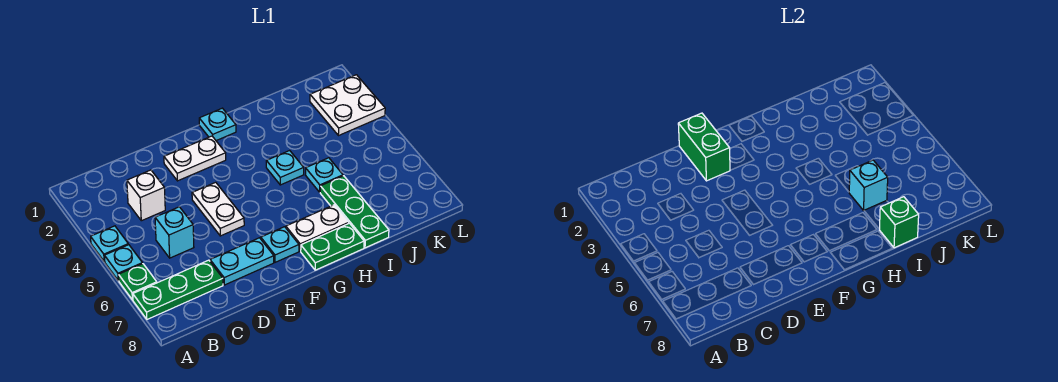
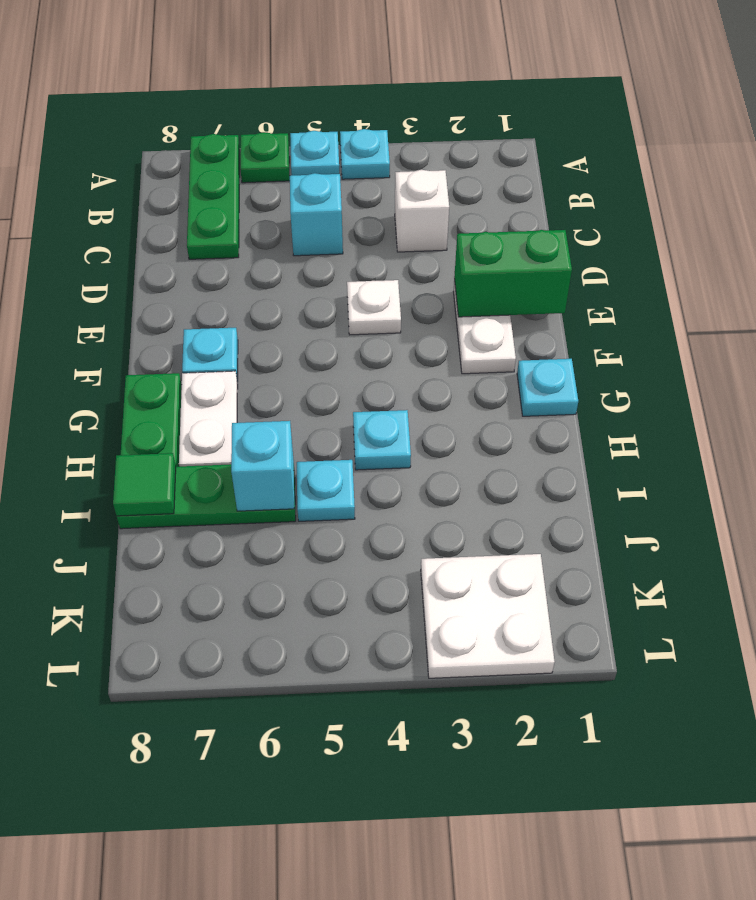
cyan plate D7:E7 level 1 -> none
white plate E4:E5 level 1 -> white plate E4 level 1
green brick I8 level 2 -> green tile I8 level 2

